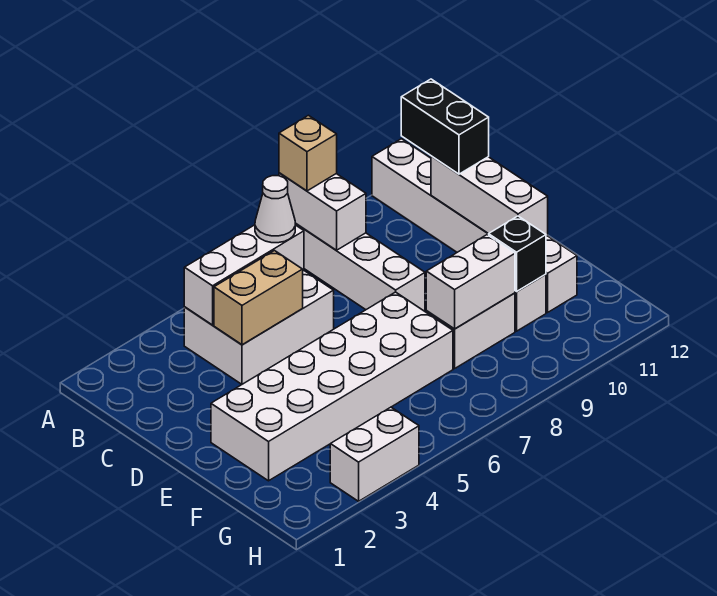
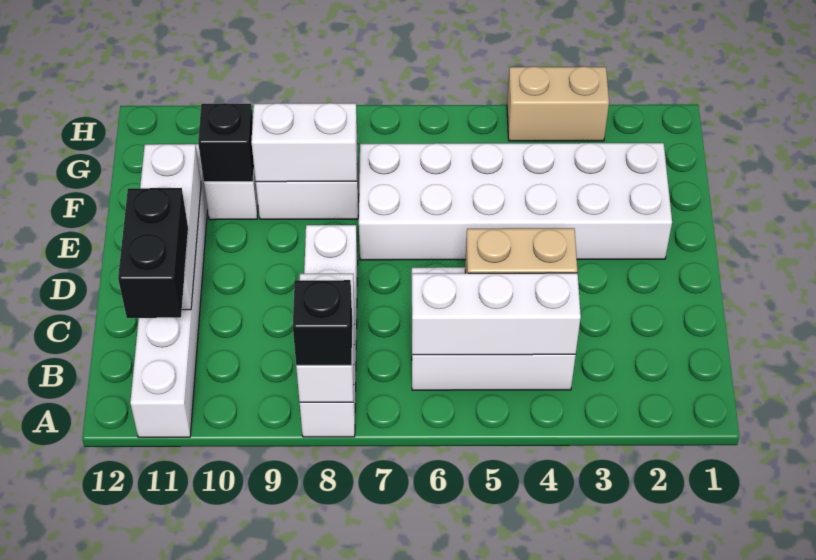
tan brick A8 level 3 -> black brick A8 level 3
white cone B6 level 3 -> none
white brick H3:H4 level 1 -> tan brick H3:H4 level 1

